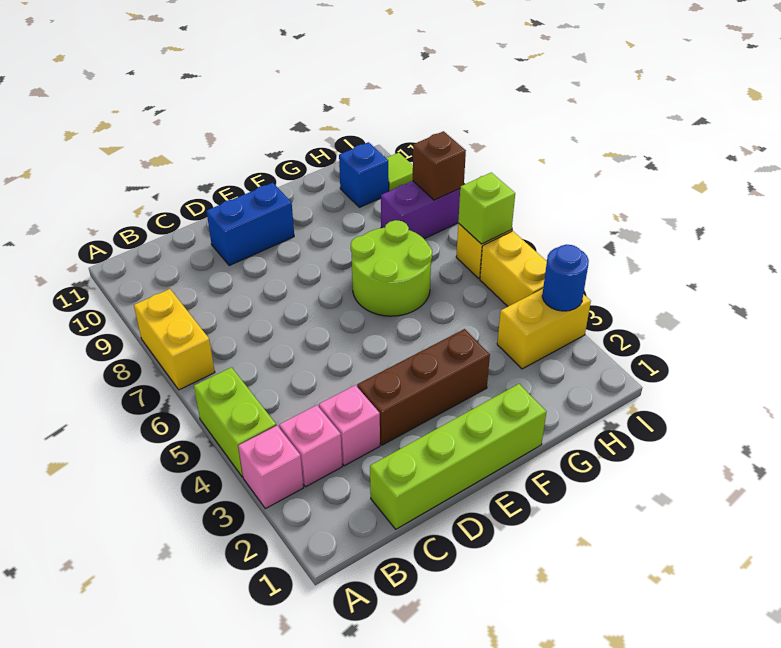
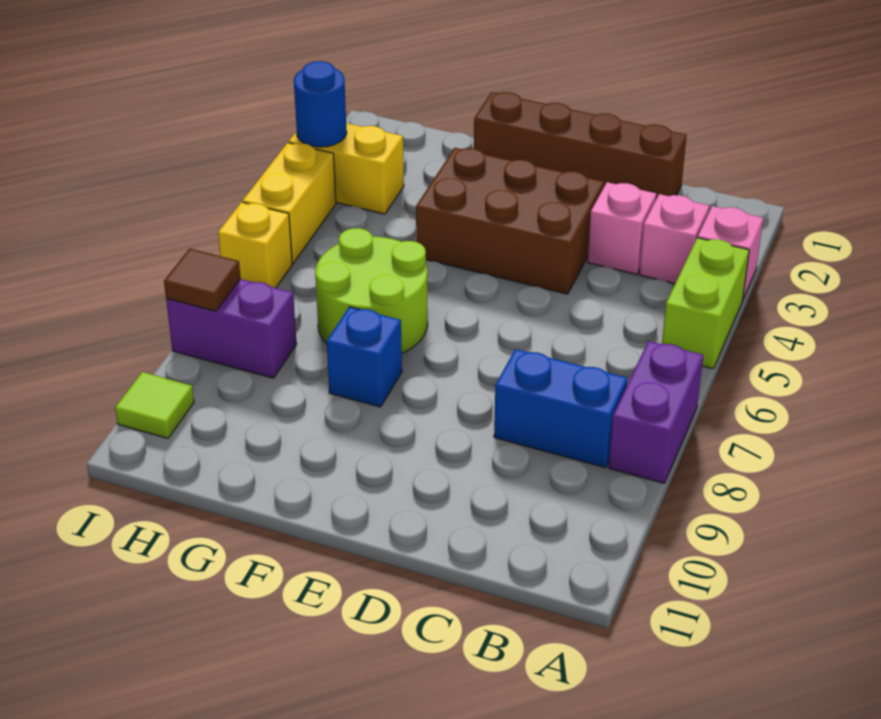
yellow brick A7:A8 level 1 -> purple brick A7:A8 level 1
lime brick C1:F1 level 1 -> brown brick C1:F1 level 1
brown brick D3:F3 level 1 -> brown brick D3:F4 level 1
blue brick D10:E10 level 1 -> blue brick B8:C8 level 1
blue brick H10 level 1 -> blue brick F8 level 1
lime brick I6 level 2 -> none
brown brick I8 level 2 -> brown tile I8 level 2

